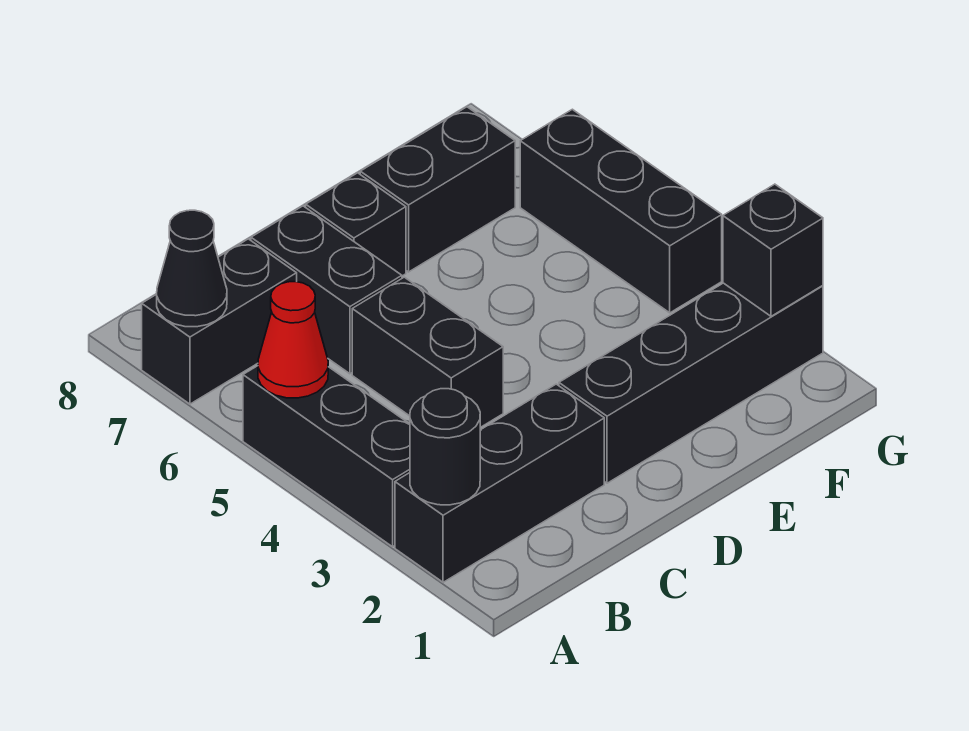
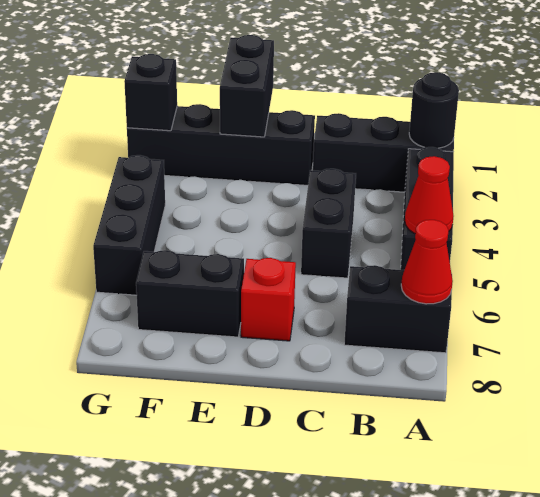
black cone A7 level 2 -> red cone A7 level 2
black brick C6:C7 level 1 -> black brick E1:E2 level 2
black brick D7 level 1 -> red brick D7 level 1

